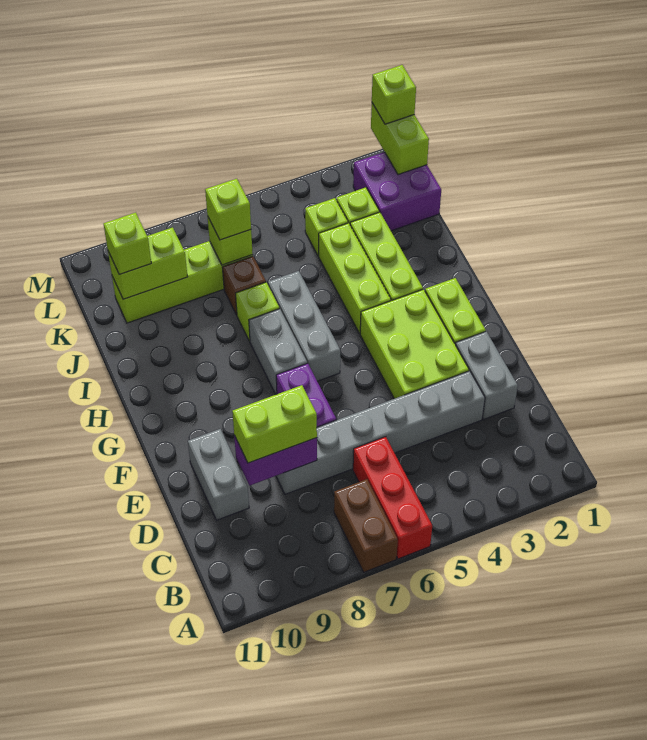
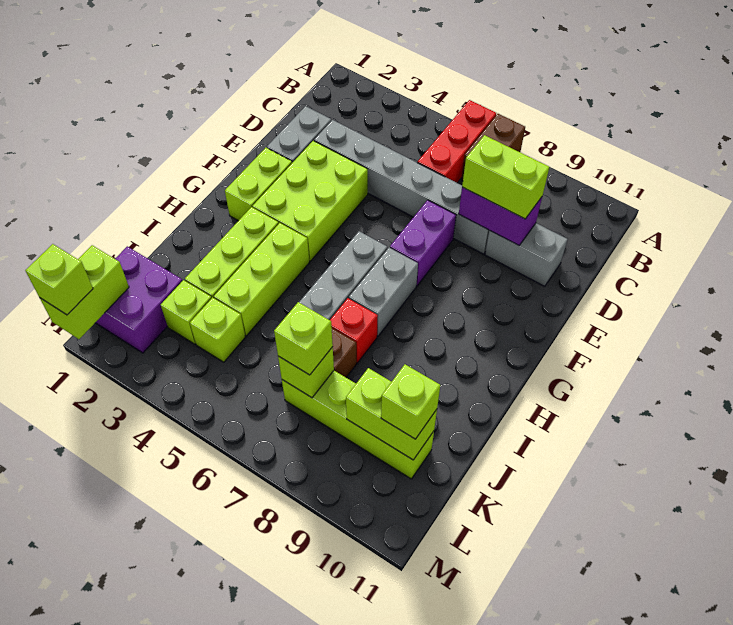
grey brick D10:E10 level 1 -> grey brick D9:D10 level 1
lime brick I7 level 1 -> red brick I7 level 1

